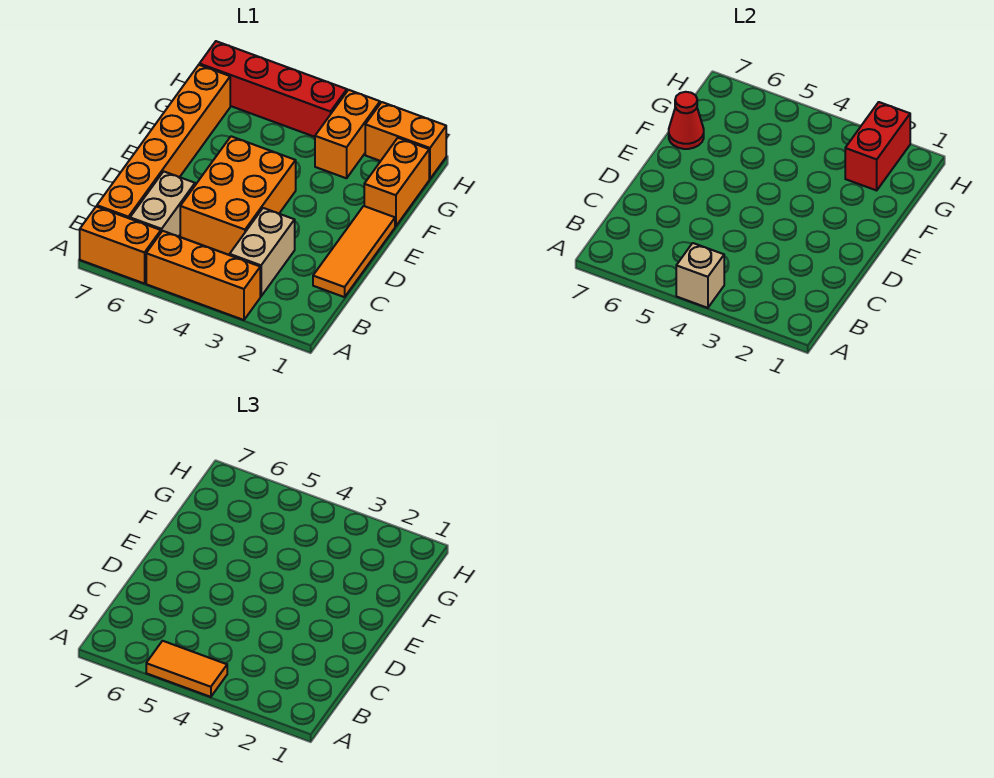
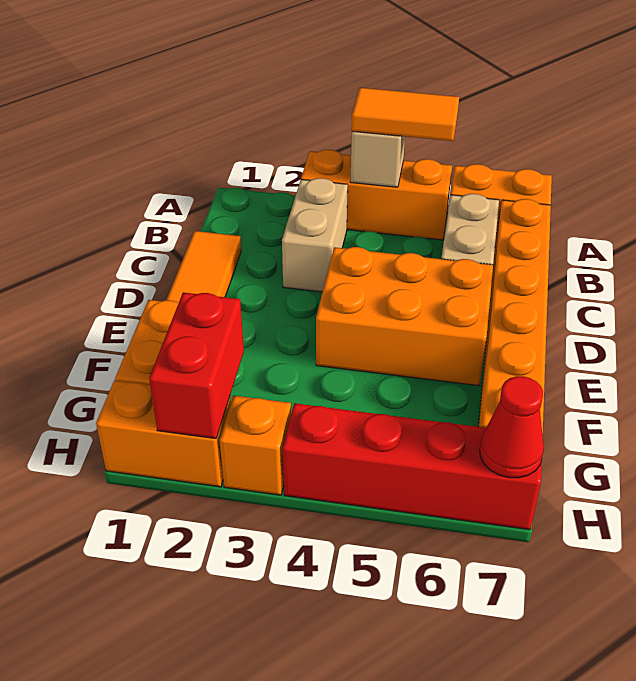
orange brick C4:E5 level 1 -> orange brick D4:E6 level 1
red cone F7 level 2 -> red cone H7 level 2
orange brick G3:H3 level 1 -> orange brick H3 level 1

